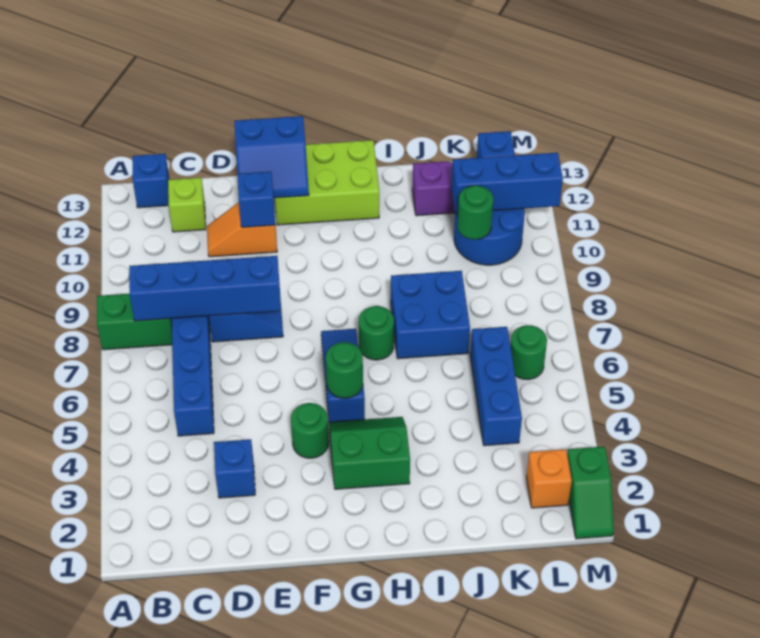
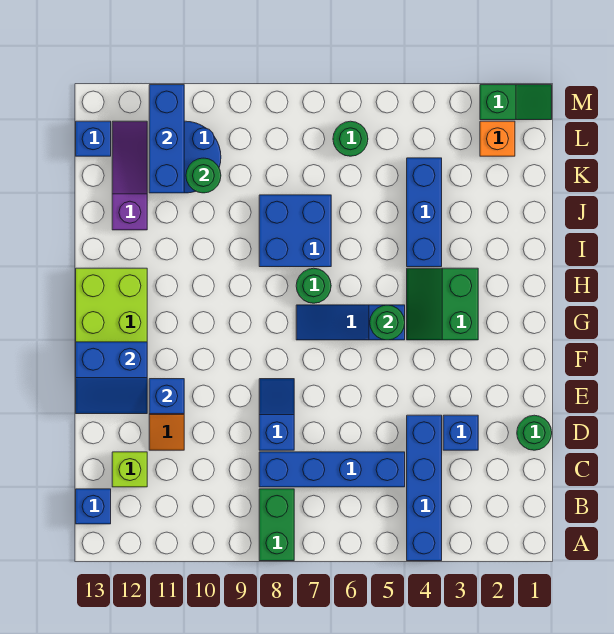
blue brick B8:E8 level 2 -> blue brick A4:D4 level 1
blue slope E12:F13 level 2 top 13 -> blue slope E12:F13 level 2 top F
green round brick F4 level 1 -> green round brick D1 level 1
blue brick K4:K6 level 1 -> blue brick I4:K4 level 1

